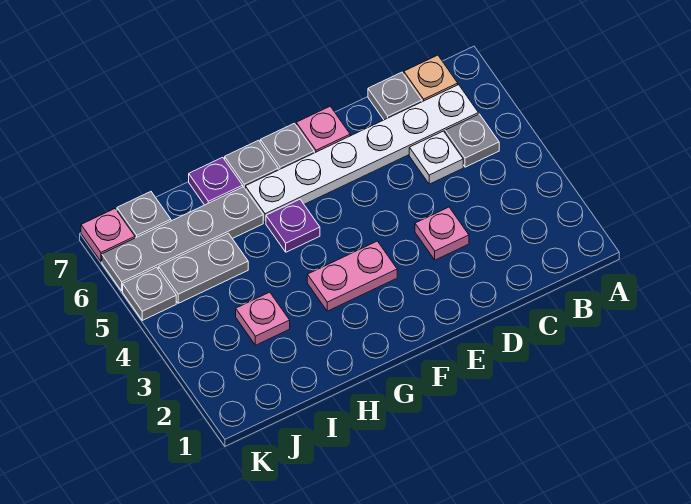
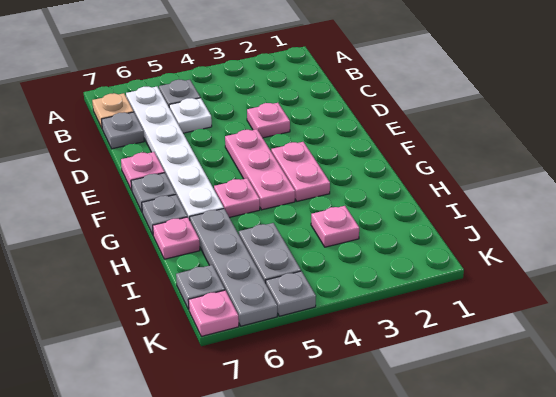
none -> pink plate E4:G4 level 1
purple plate G5 level 1 -> pink plate G5 level 1
purple plate H7 level 1 -> pink plate H7 level 1

